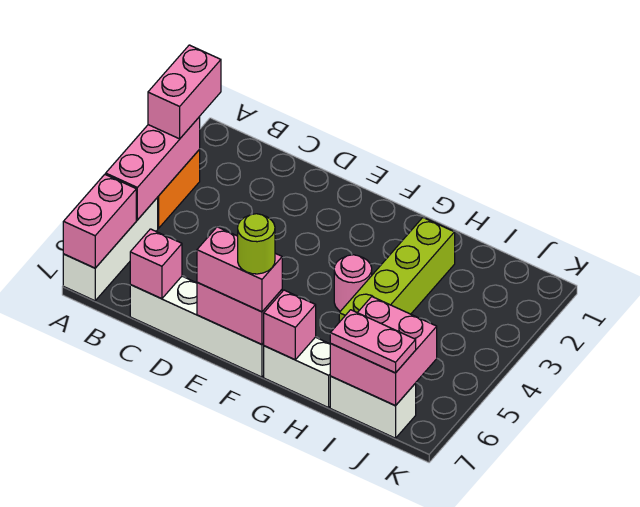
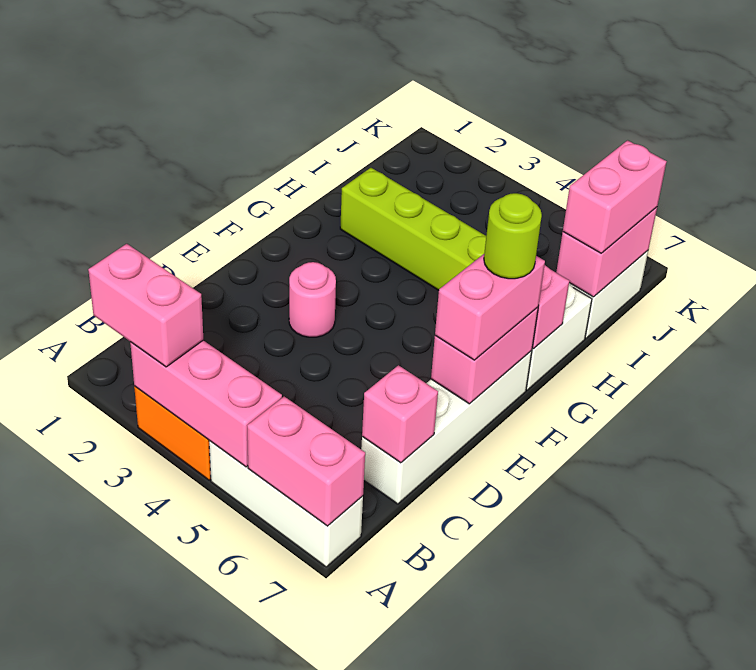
pink round brick G4 level 1 -> pink round brick E3 level 1
pink brick I6:J7 level 2 -> pink brick I7:J7 level 2
pink plate I7:J7 level 3 -> pink brick I7:J7 level 3

